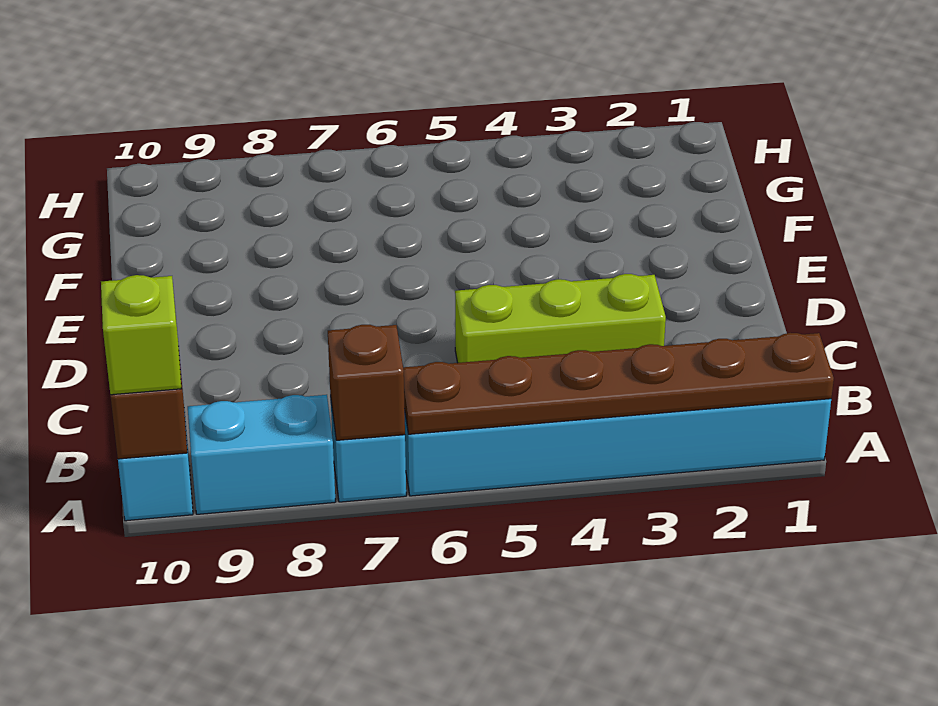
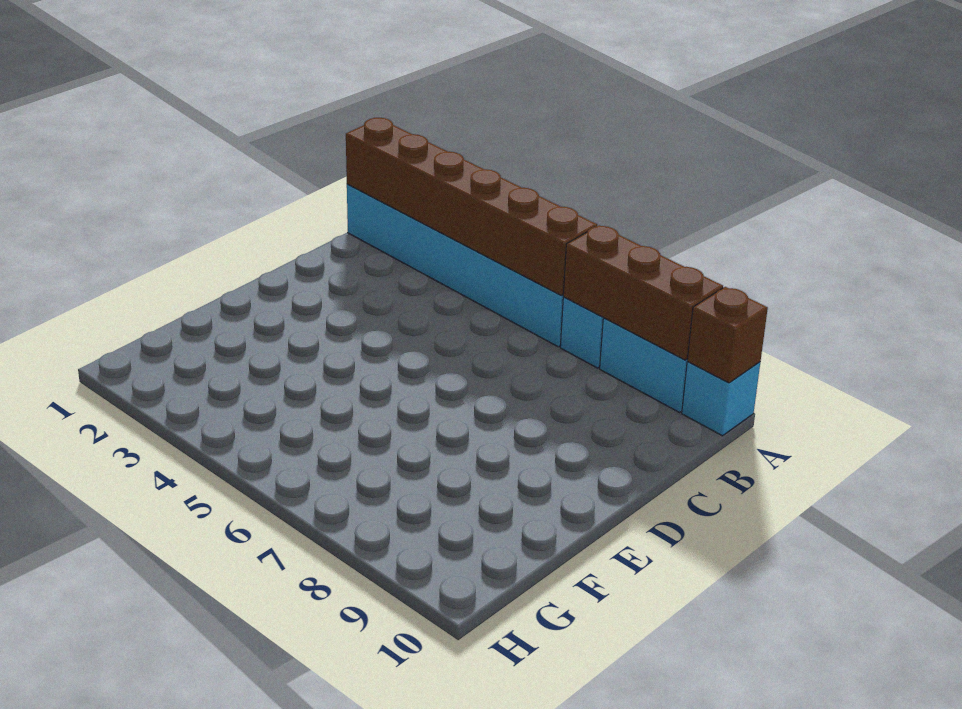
brown plate A1:A6 level 2 -> brown brick A1:A6 level 2
brown brick A7 level 2 -> brown brick A7:A9 level 2
lime brick A10 level 3 -> none
lime brick C3:C5 level 1 -> none

